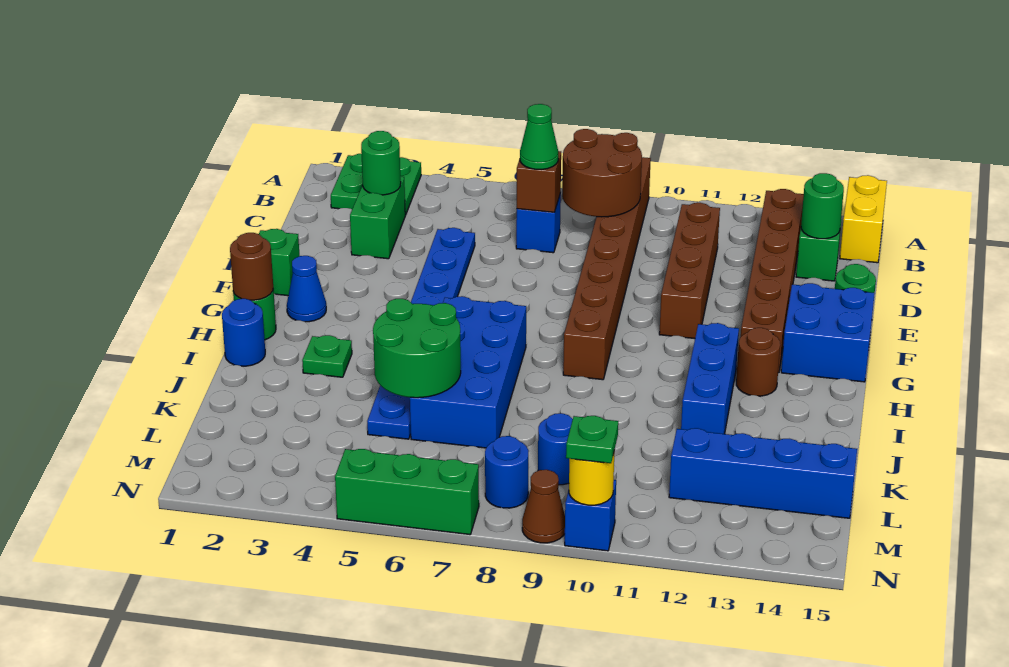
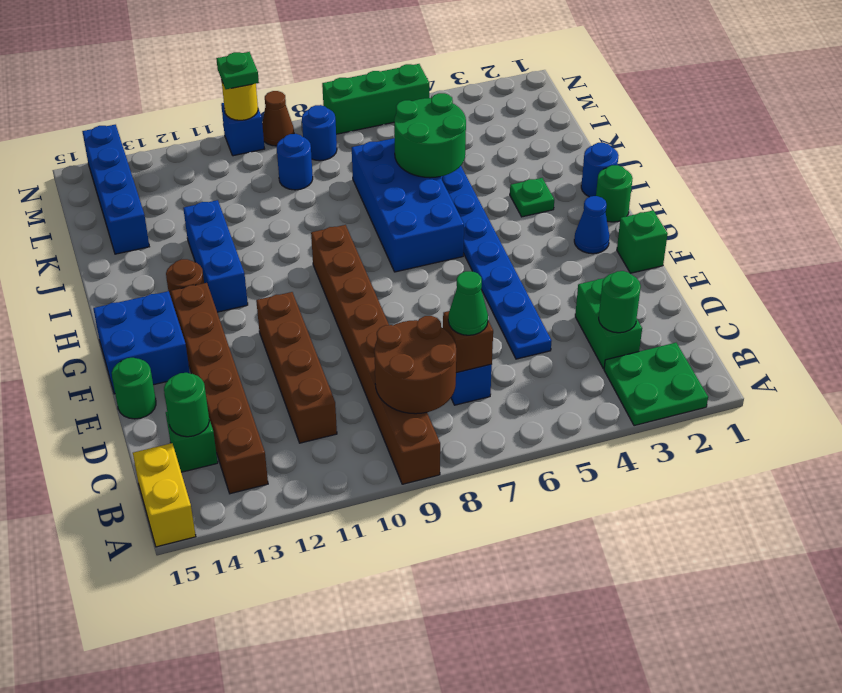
brown round brick H1 level 2 -> none
blue brick L12:L15 level 1 -> blue brick K14:N14 level 1

